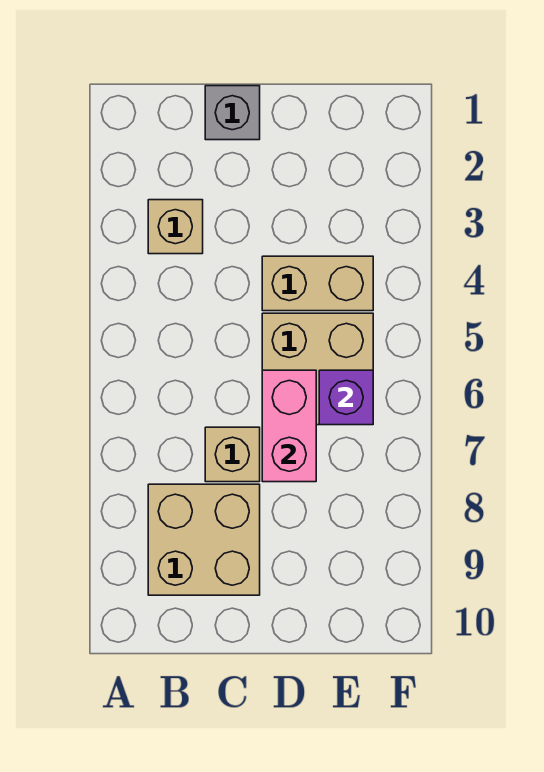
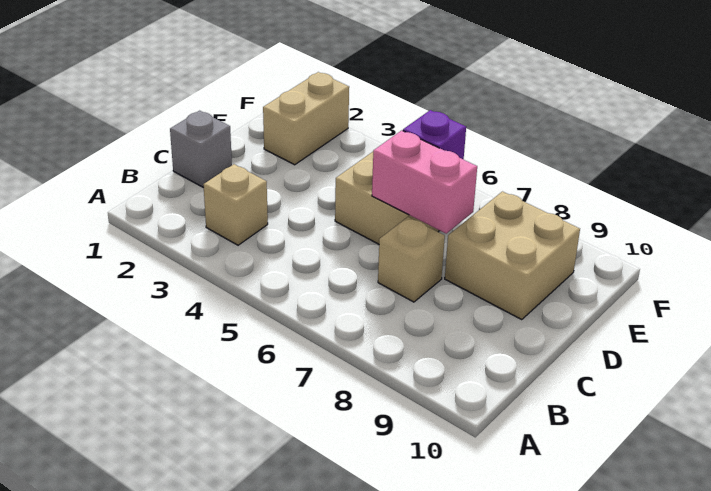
tan brick B8:C9 level 1 -> tan brick D8:E9 level 1
tan brick D4:E4 level 1 -> tan brick E2:F2 level 1

